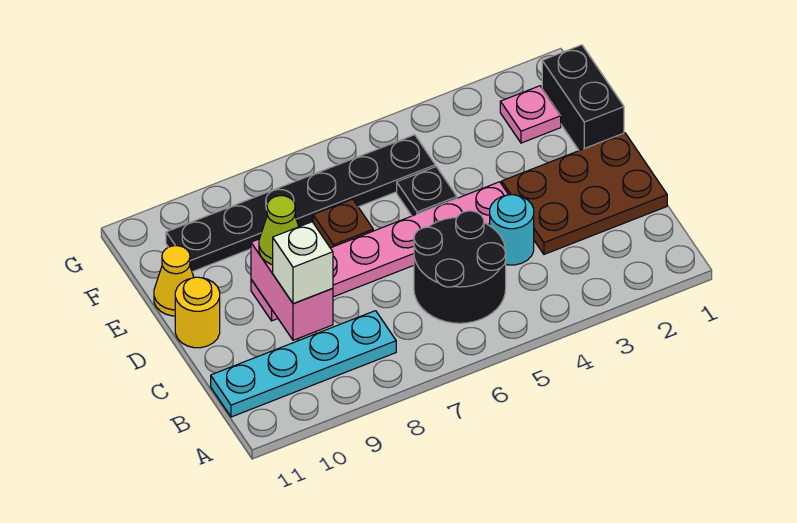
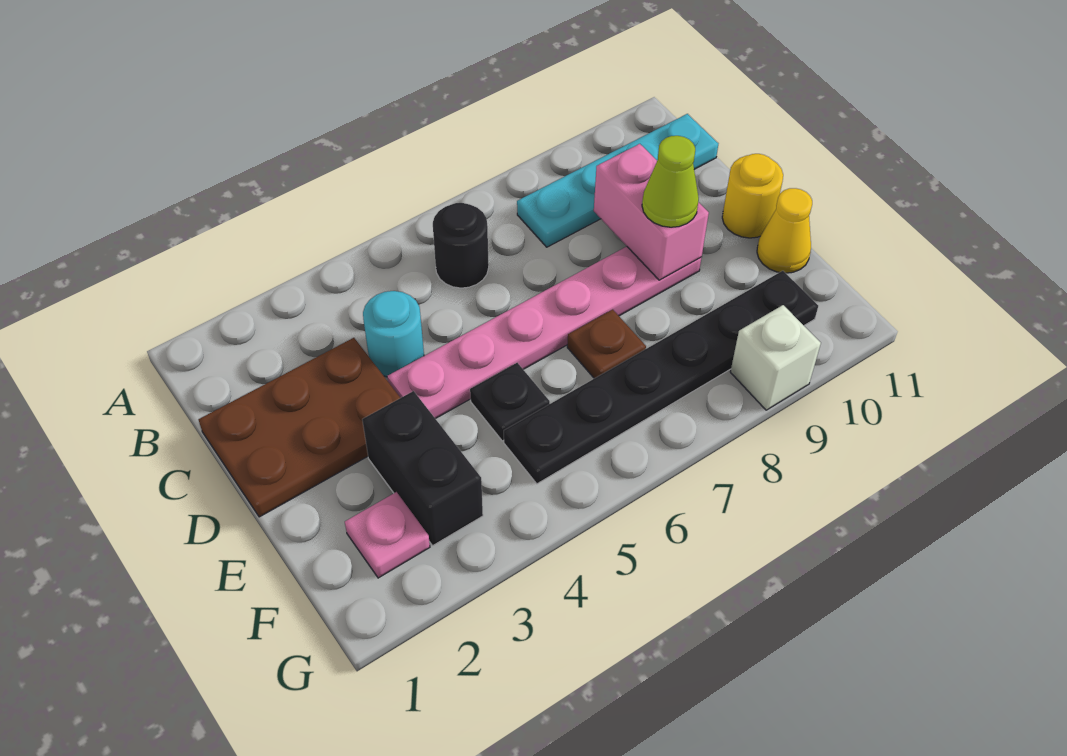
black round brick B5:C6 level 1 -> black round brick B6 level 1
white brick C9 level 3 -> white brick G9 level 1
black brick E1:F1 level 1 -> black brick E3:F3 level 1

